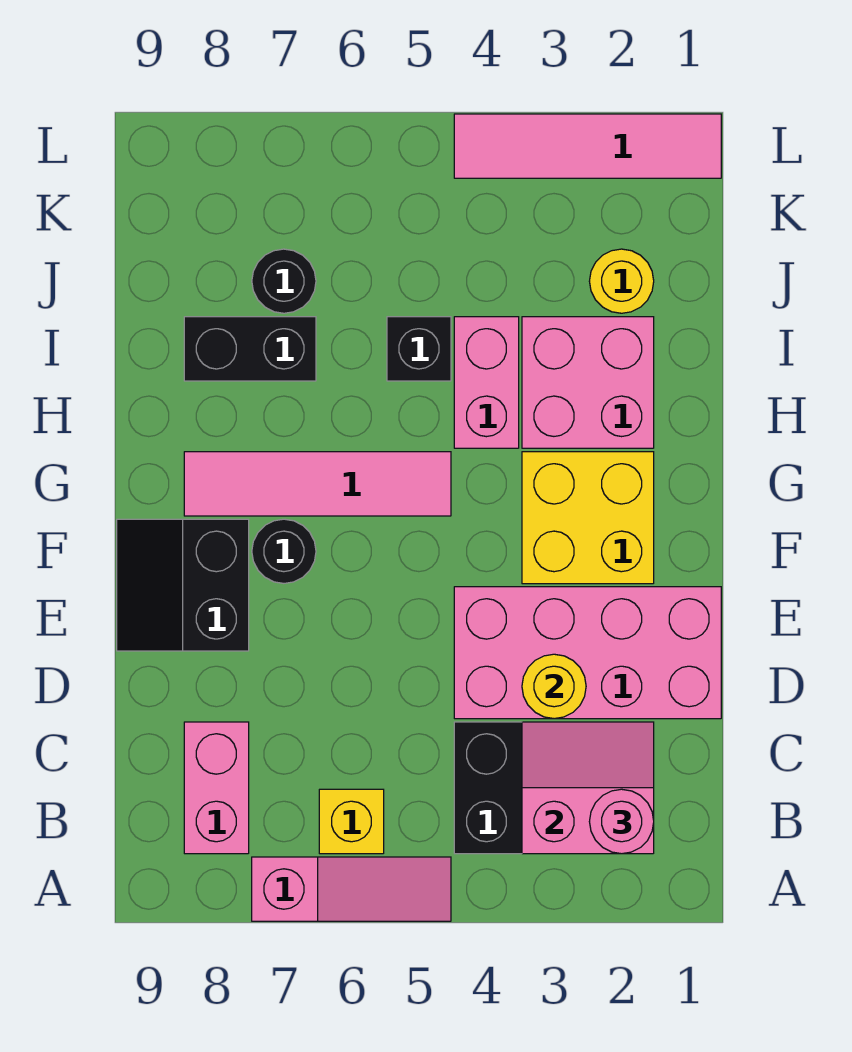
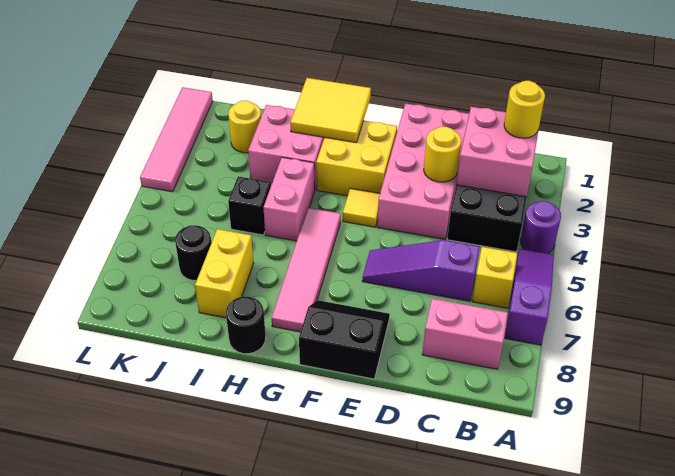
none -> purple round brick A4 level 1
pink slope A5:A7 level 1 top 7 -> purple slope A5:A7 level 1 top 7
pink slope B2:C3 level 2 top B -> pink brick B2:C3 level 2
pink round brick B2 level 3 -> yellow round brick B2 level 3
none -> purple slope C6:E6 level 1 top C
black slope E8:F9 level 1 top 8 -> black slope E8:F9 level 1 top 9
none -> yellow tile F4 level 1
black round brick F7 level 1 -> black round brick H9 level 1
none -> yellow tile G1:H2 level 2
pink brick H4:I4 level 1 -> pink brick H4:H5 level 1
black brick I7:I8 level 1 -> yellow brick I7:I8 level 1

